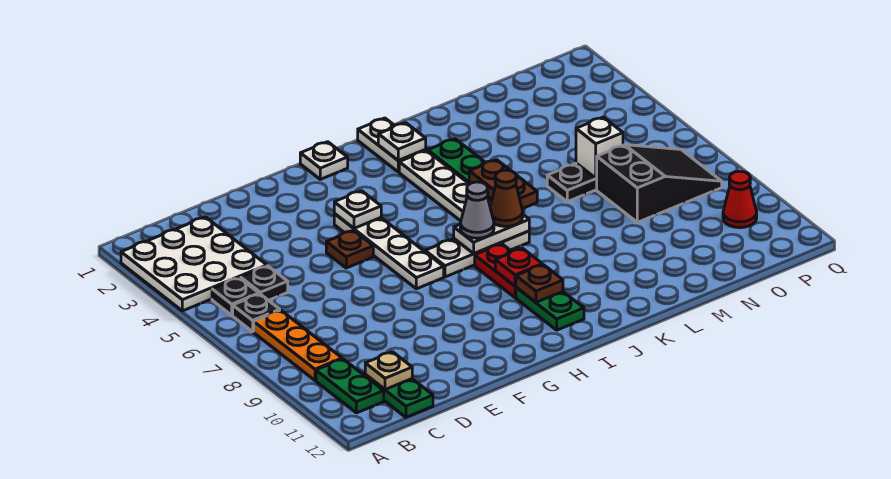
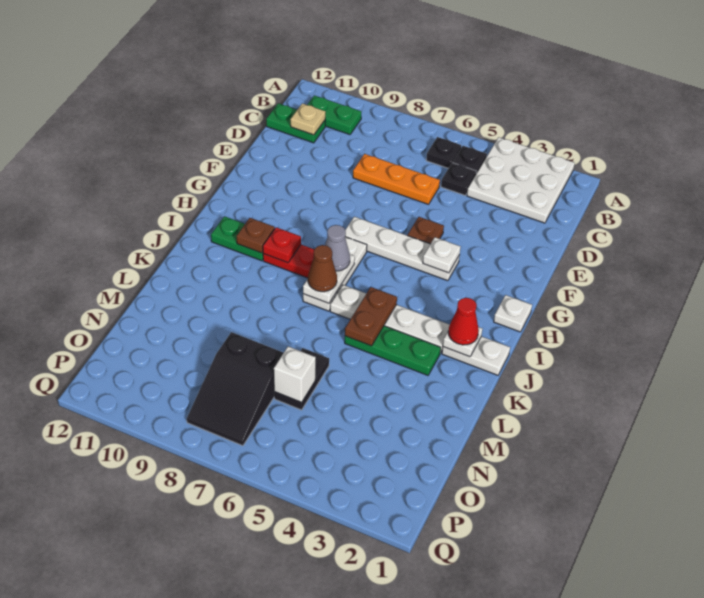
orange plate B7:B9 level 1 -> orange plate D6:D8 level 1
brown plate K5:K6 level 2 -> brown plate J5:K5 level 2
red cone P10 level 1 -> red cone J2 level 3

